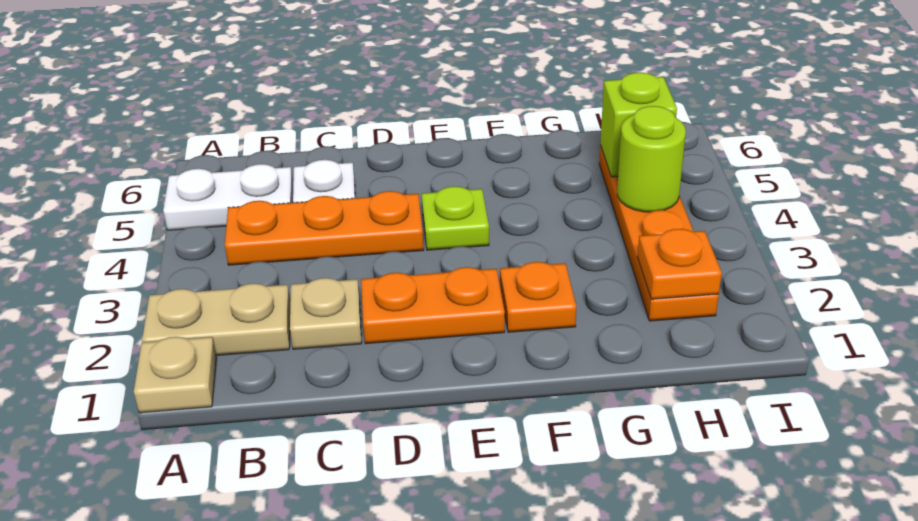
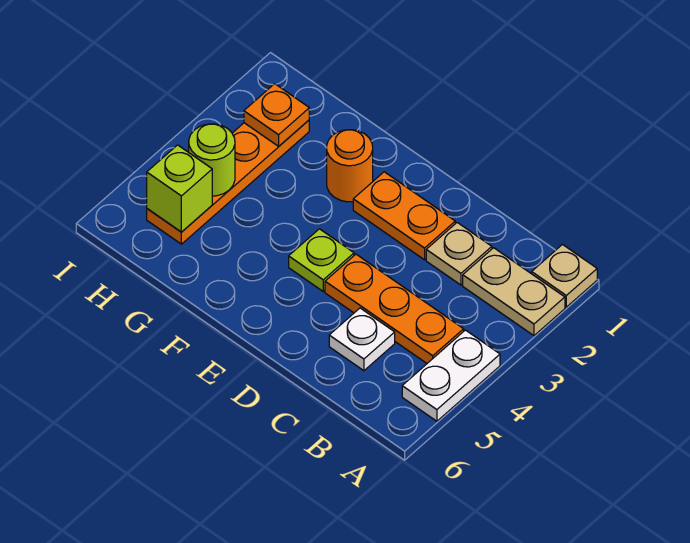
white plate A5:B5 level 1 -> white plate A4:A5 level 1
orange plate F2 level 1 -> orange round brick F2 level 1

